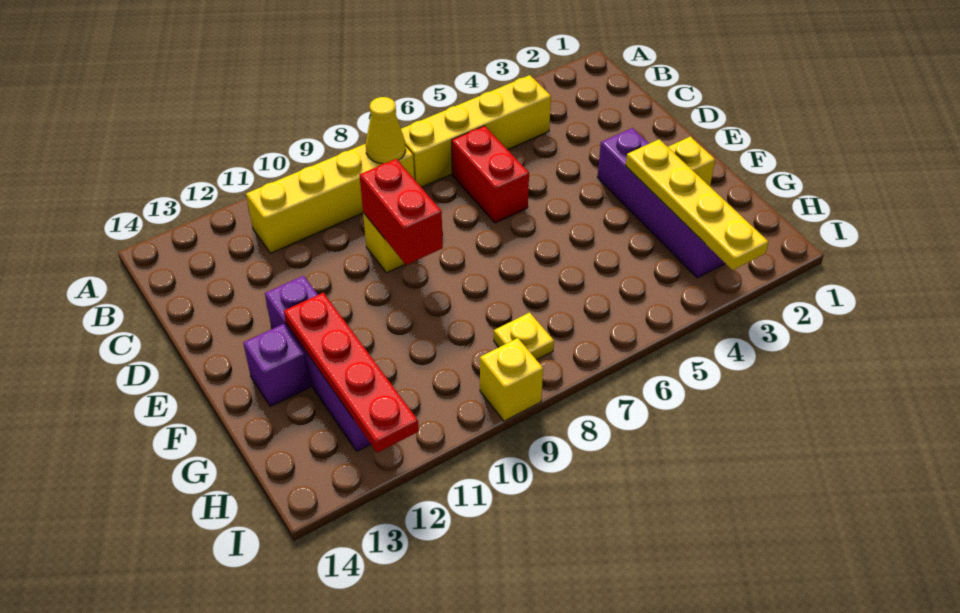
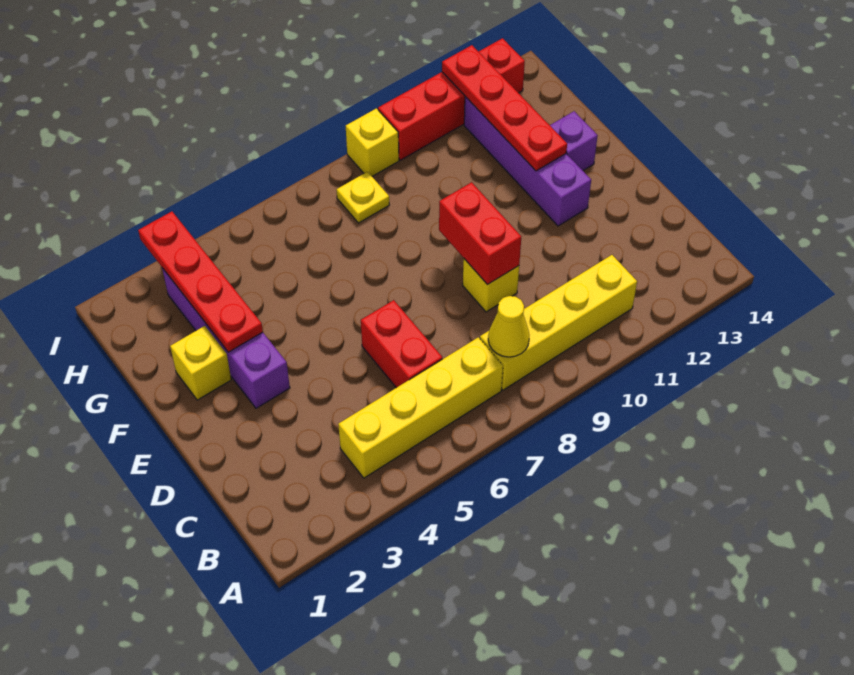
yellow plate F3:I3 level 2 -> red plate F3:I3 level 2
none -> red brick I10:I13 level 1

